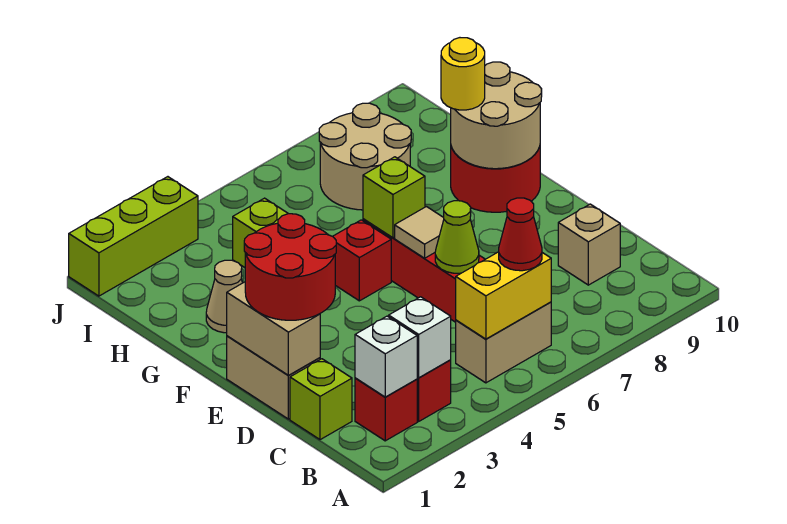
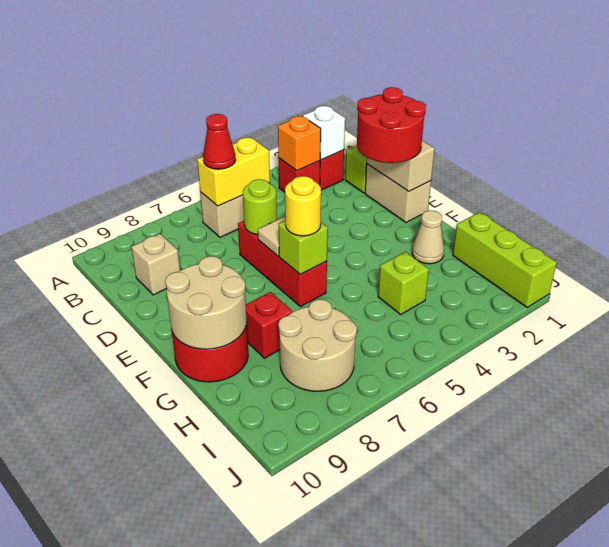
white brick B3 level 2 -> orange brick B3 level 2
lime cone D6 level 2 -> lime round brick D6 level 2
red brick F5 level 1 -> red brick G8 level 1
yellow round brick G9 level 3 -> yellow round brick F6 level 3
lime brick J1:J3 level 1 -> lime brick H1:J1 level 1

